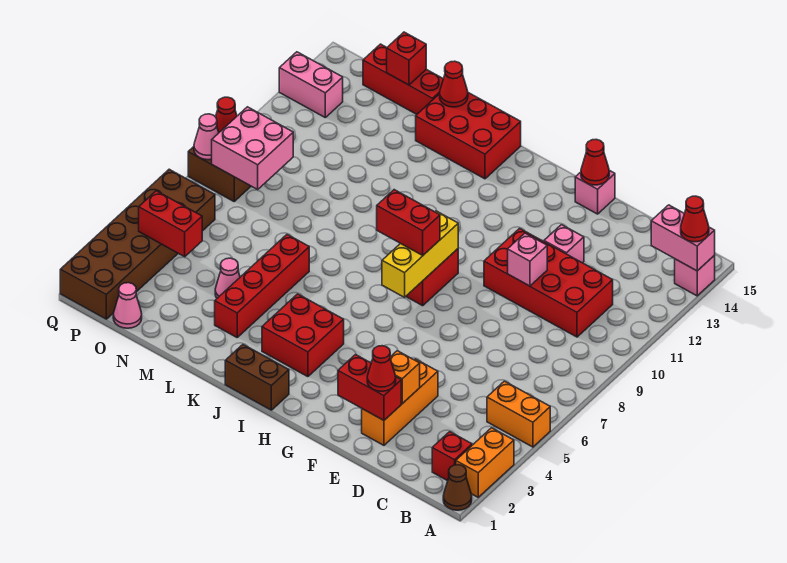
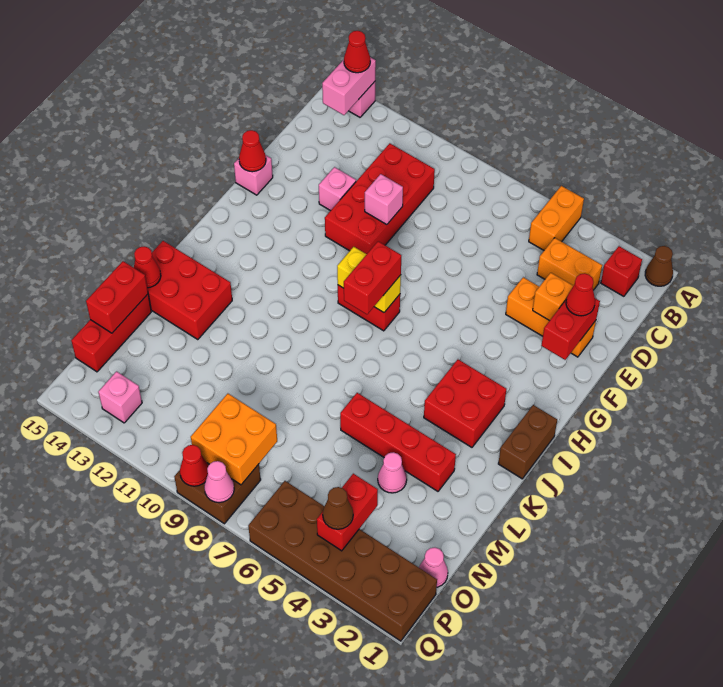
orange brick A2:A3 level 1 -> orange brick C3:C4 level 1
yellow brick H7:H9 level 2 -> yellow brick H8:H9 level 2
red brick J14:L15 level 1 -> red brick K13:L15 level 1
red brick N15 level 2 -> red brick M15:N15 level 2
pink brick O8:P9 level 2 -> orange brick O8:P9 level 2
none -> brown cone P4 level 3
pink brick P13:Q13 level 1 -> pink brick P13 level 1

